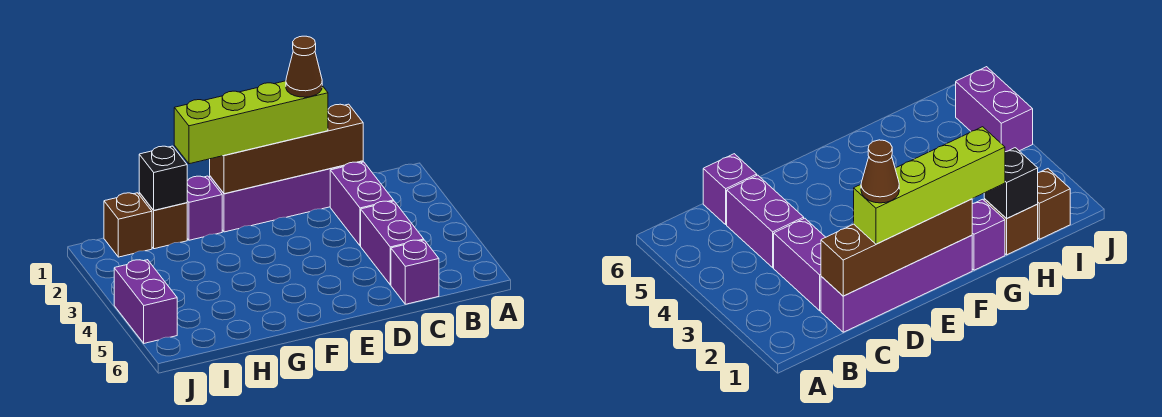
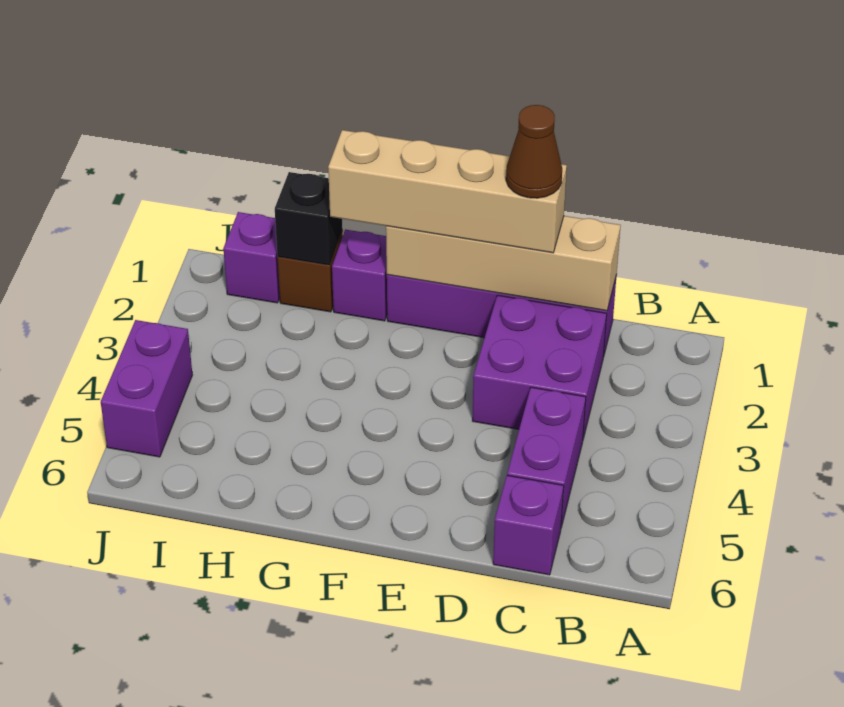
brown brick C1:F1 level 2 -> tan brick C1:F1 level 2
purple brick C2:C3 level 1 -> purple brick C2:D3 level 1
lime brick D1:G1 level 3 -> tan brick D1:G1 level 3
brown brick I1 level 1 -> purple brick I1 level 1

